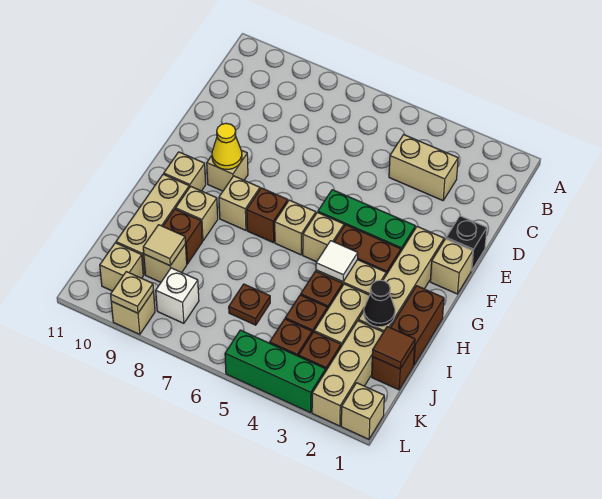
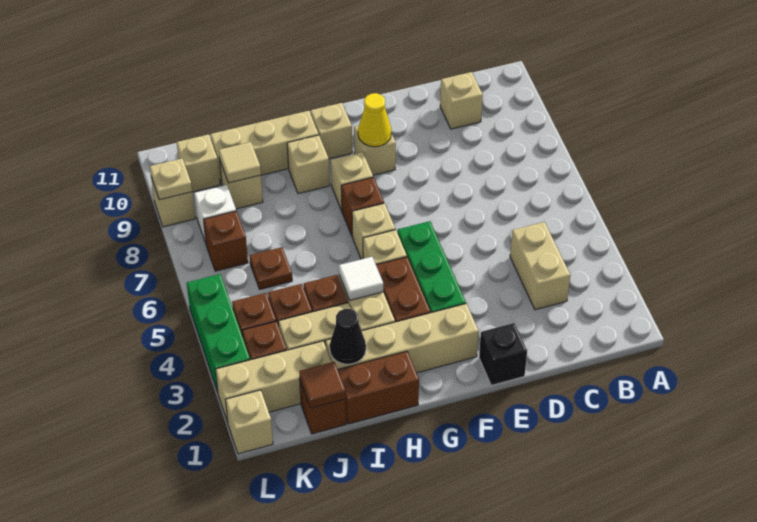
tan brick F1 level 1 -> tan brick C10 level 1
brown brick I9 level 1 -> brown brick K7 level 1

